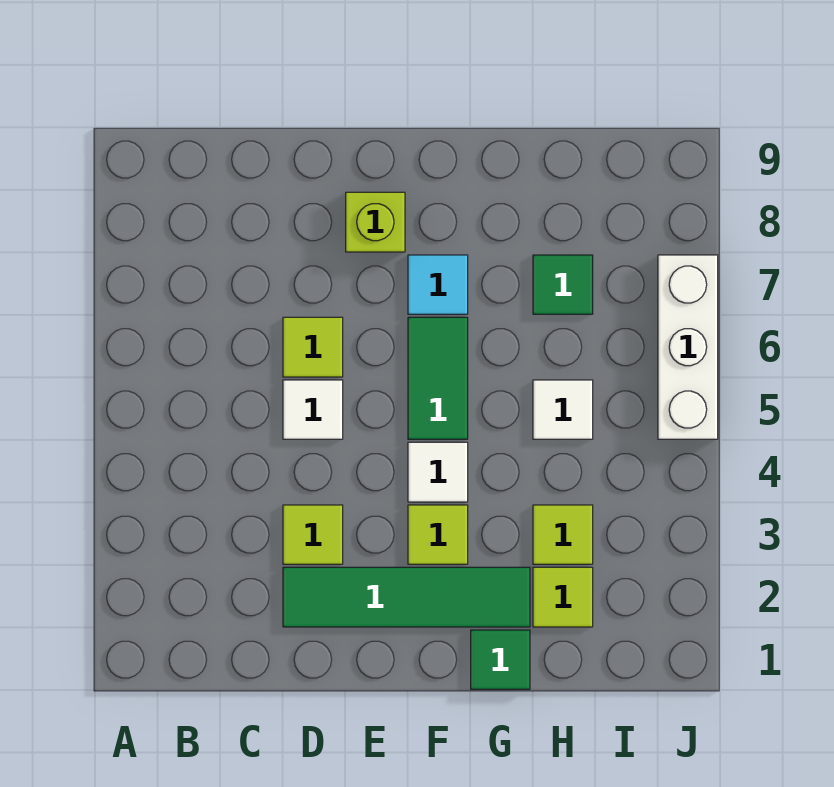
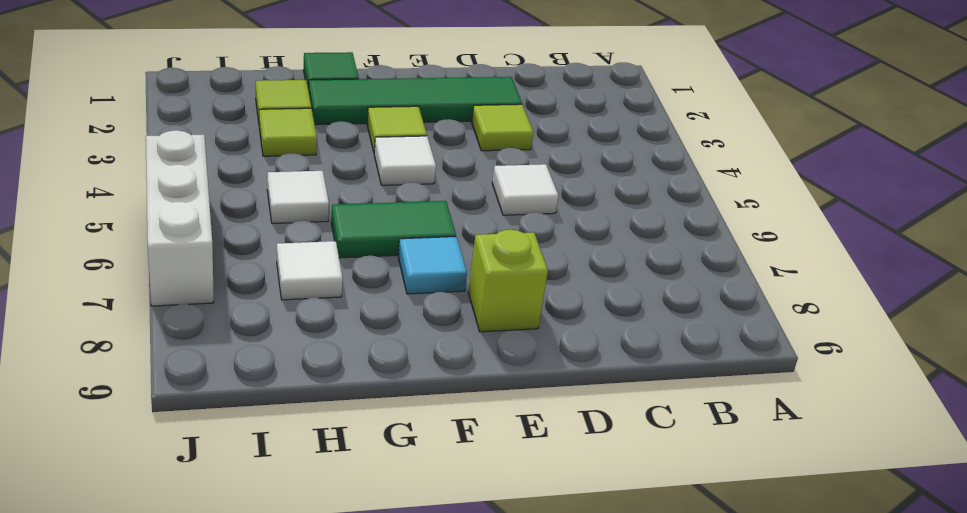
lime tile D6 level 1 -> none
green tile F5:F6 level 1 -> green tile F6:G6 level 1
green tile H7 level 1 -> white tile H7 level 1

